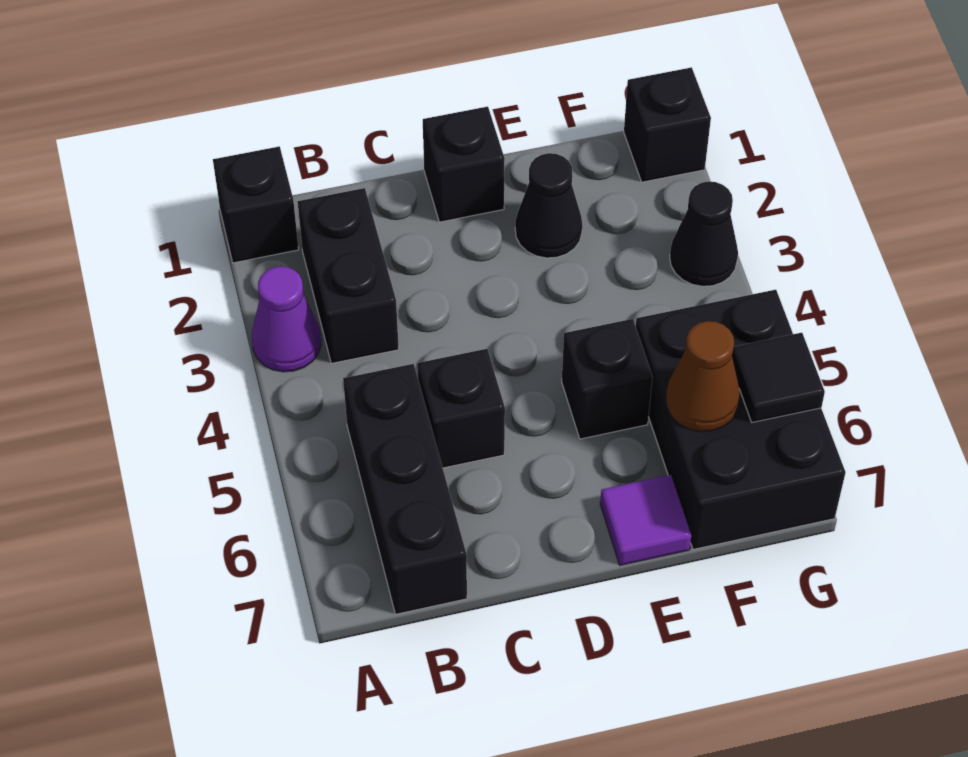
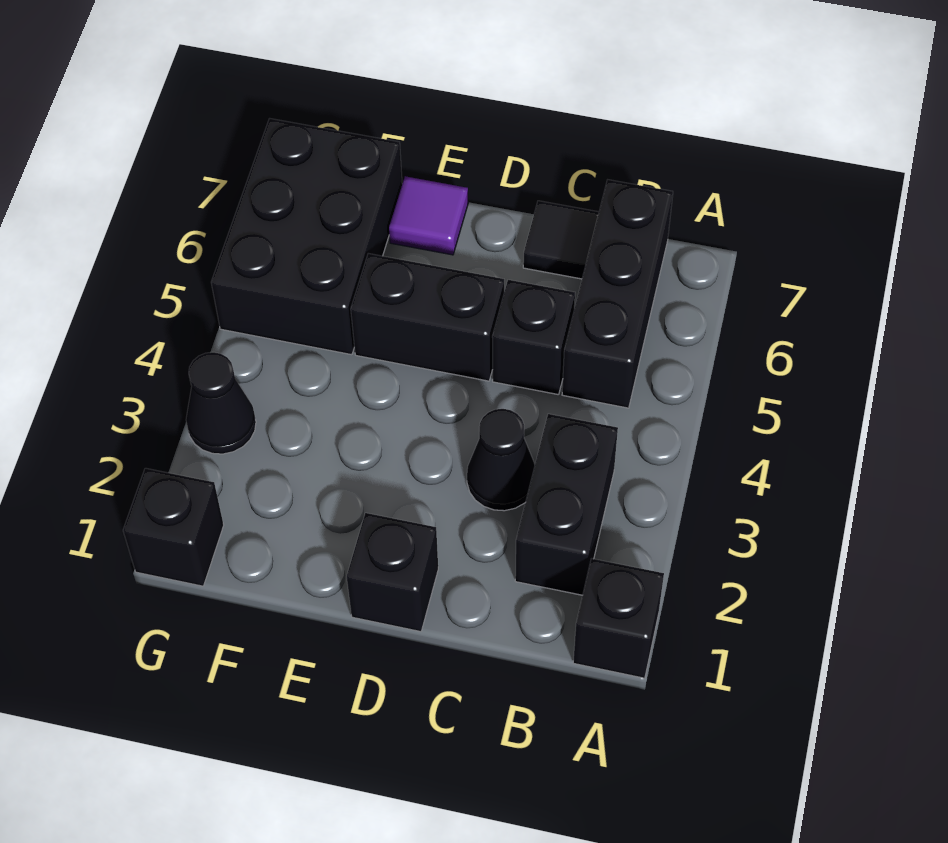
purple cone A3 level 1 -> none
black cone E2 level 1 -> black cone C3 level 1
black brick E5 level 1 -> black brick D5:E5 level 1
brown cone F6 level 2 -> none
black tile G6 level 2 -> black tile C7 level 1

